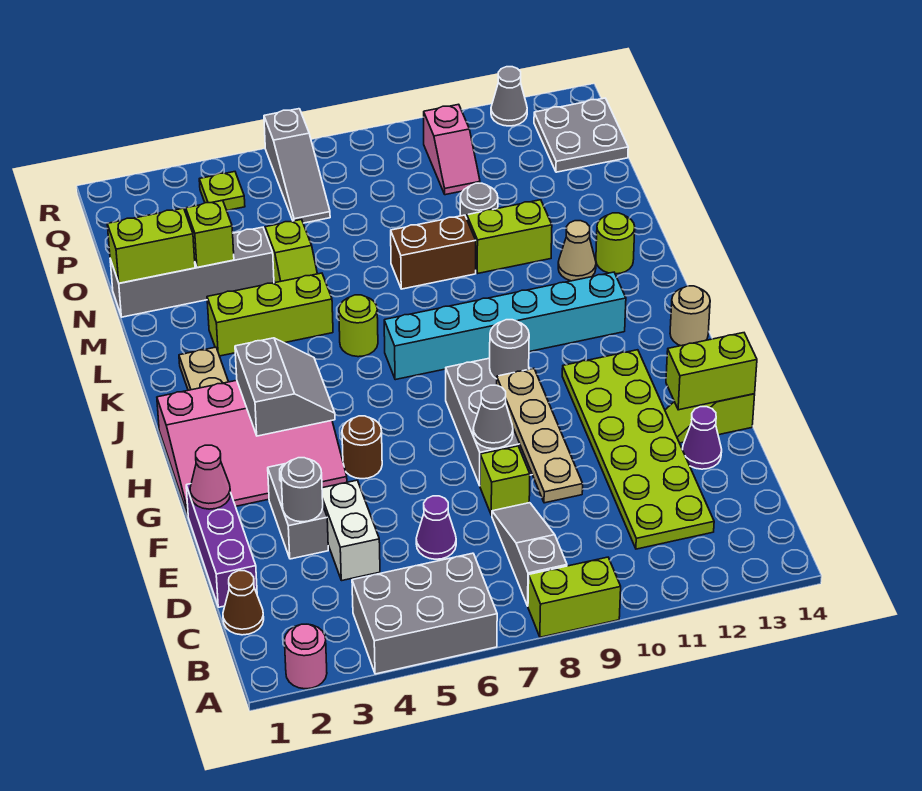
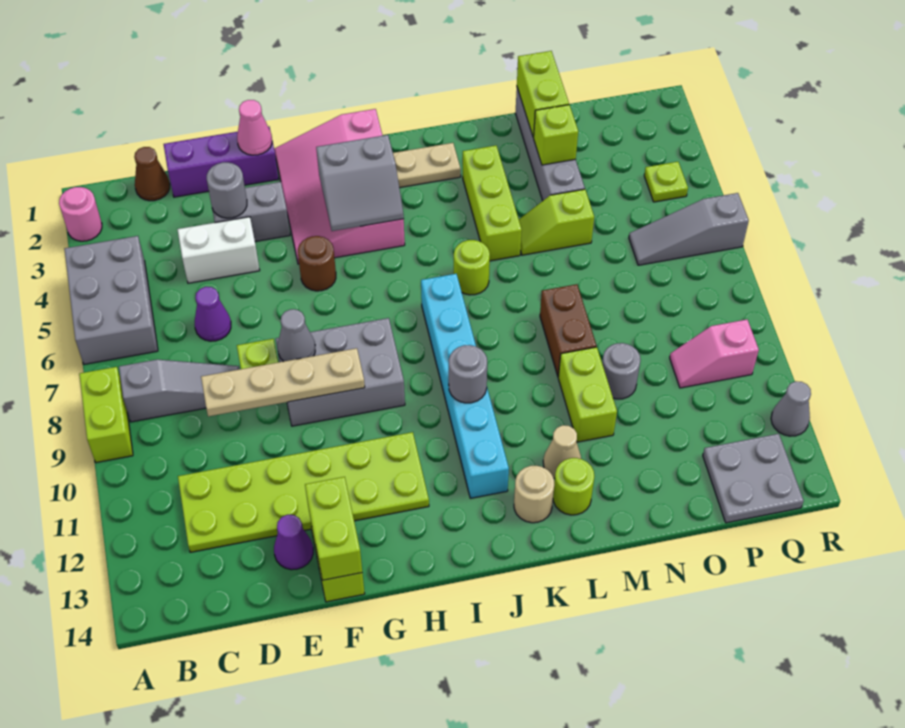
grey round brick H9 level 2 -> grey round brick J10 level 2
tan round brick I14 level 1 -> tan round brick K13 level 1

